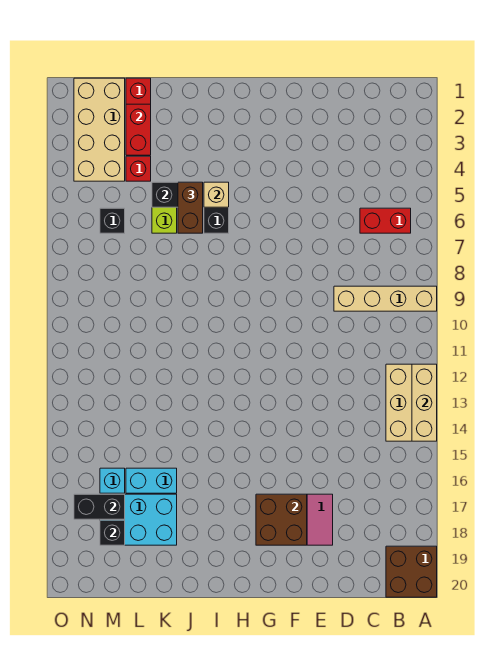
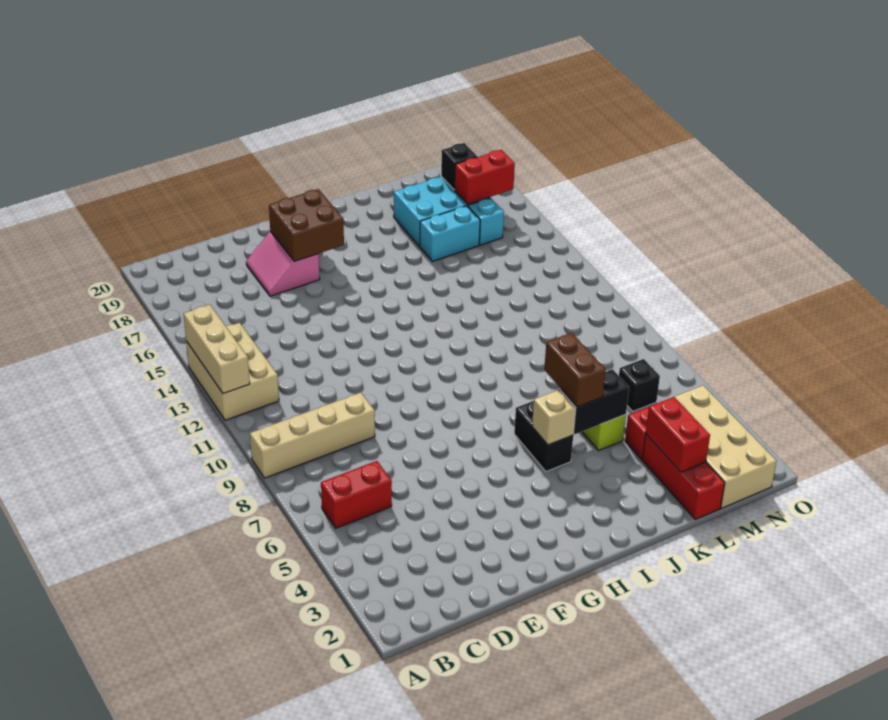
brown brick A19:B20 level 1 -> none
black brick M17:N17 level 2 -> red brick M17:N17 level 2

